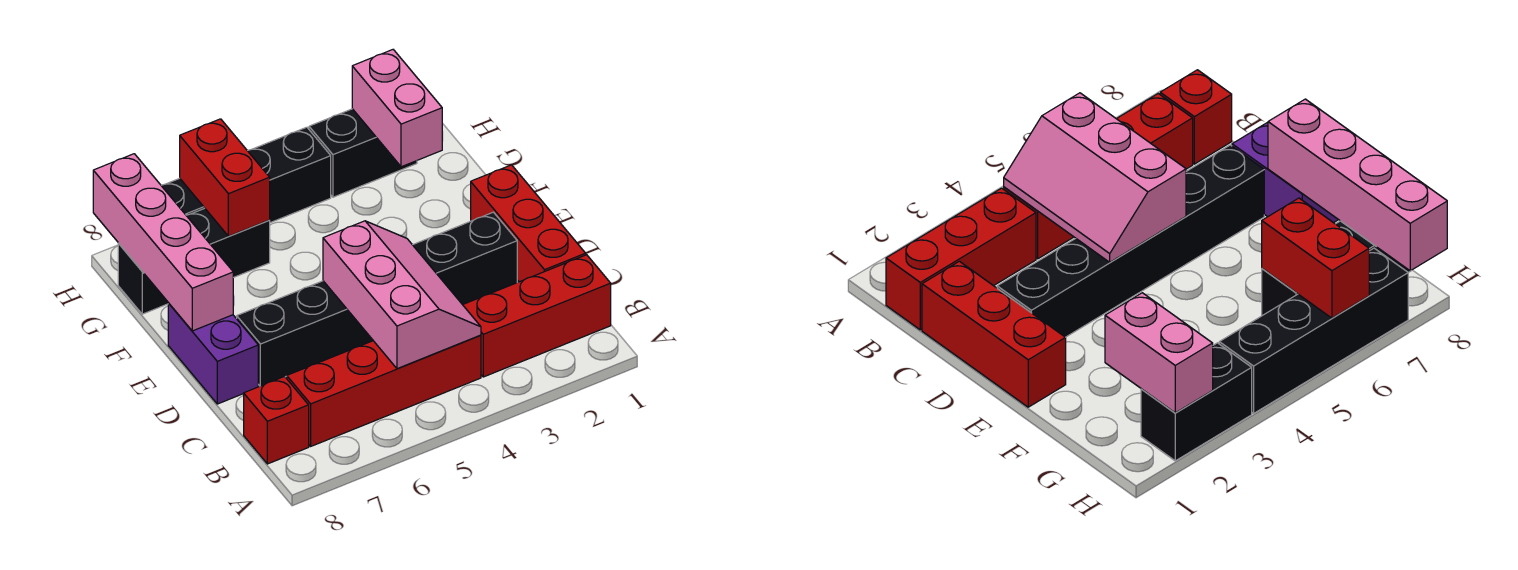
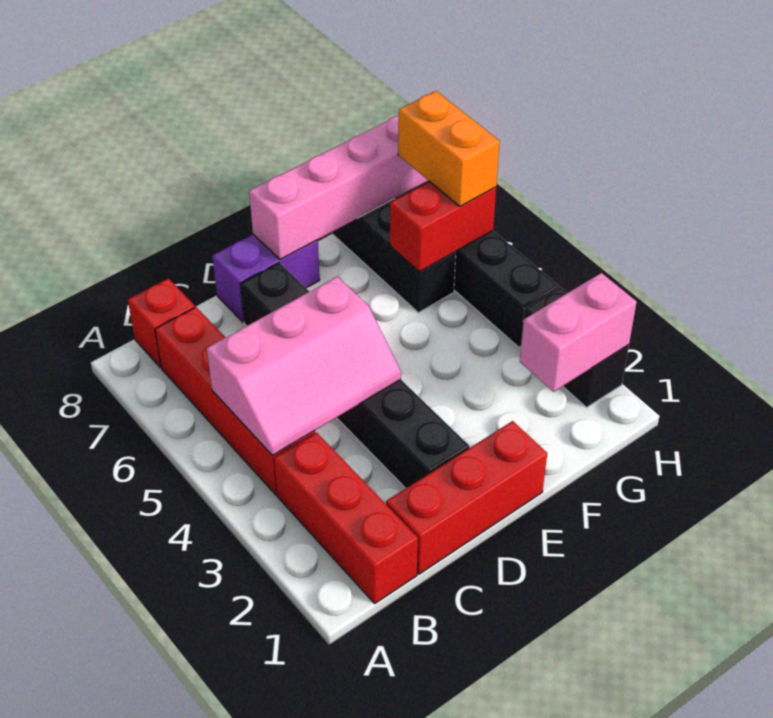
none -> orange brick H6:H7 level 3

